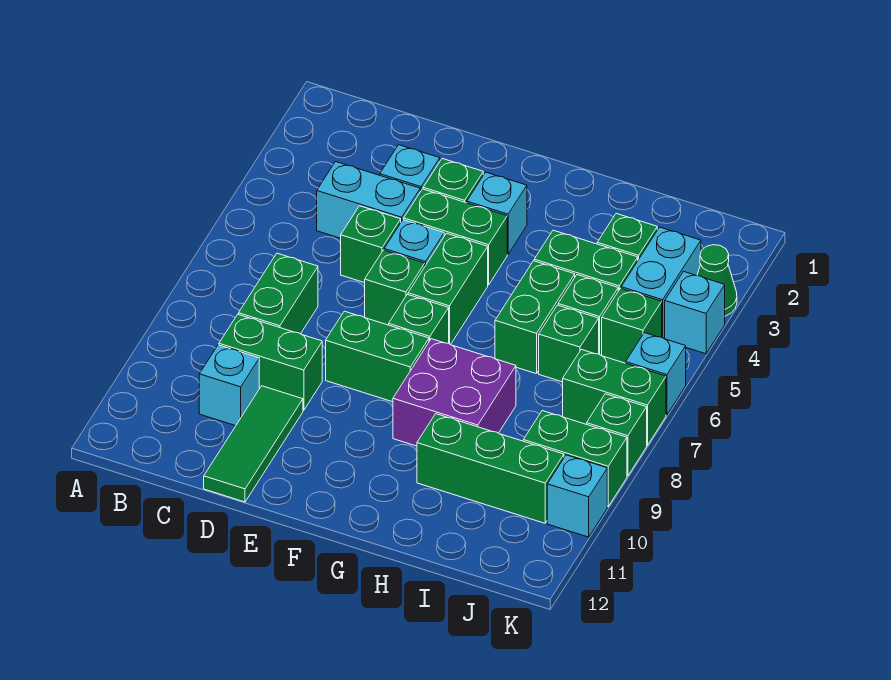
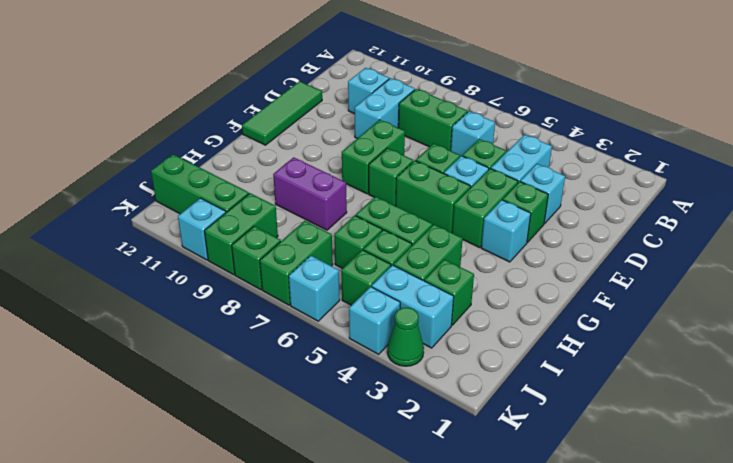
none -> cyan brick C6 level 1
green brick C9:D9 level 1 -> cyan brick C9:D9 level 1
green tile D10:D12 level 1 -> green tile D12:F12 level 1
purple brick G8:H9 level 1 -> purple brick H8:H9 level 1
green brick H10:J10 level 1 -> green brick J10:J12 level 1

